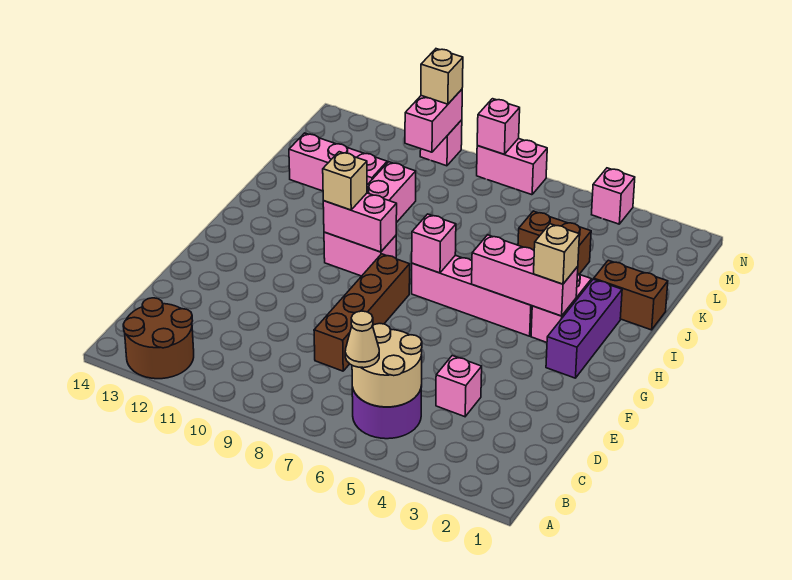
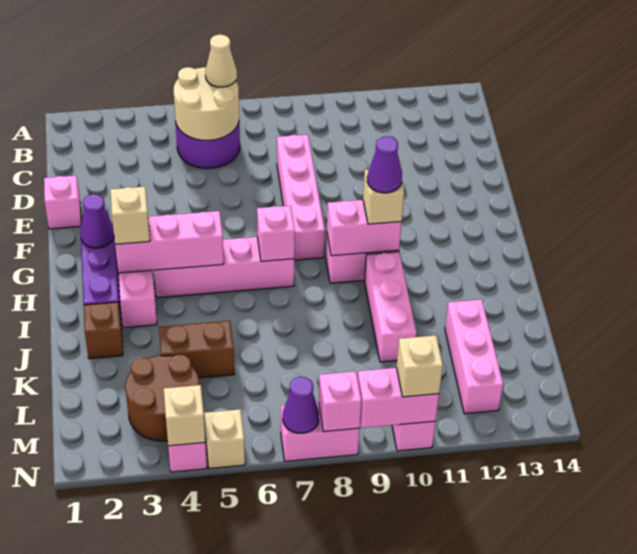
brown round brick A12:B13 level 1 -> brown round brick L3:M4 level 1
pink brick D4 level 1 -> pink brick E1 level 1
brown brick D8:G8 level 1 -> pink brick D8:G8 level 1
none -> purple cone G2 level 2
none -> purple cone H10 level 4
brown brick J1:J2 level 1 -> brown brick J2 level 1
pink brick K11:K13 level 1 -> pink brick K12:M12 level 1
pink brick M10:N10 level 2 -> pink brick N9:N10 level 2
none -> tan brick N4 level 2
none -> tan brick N5 level 1
none -> purple cone N7 level 2

